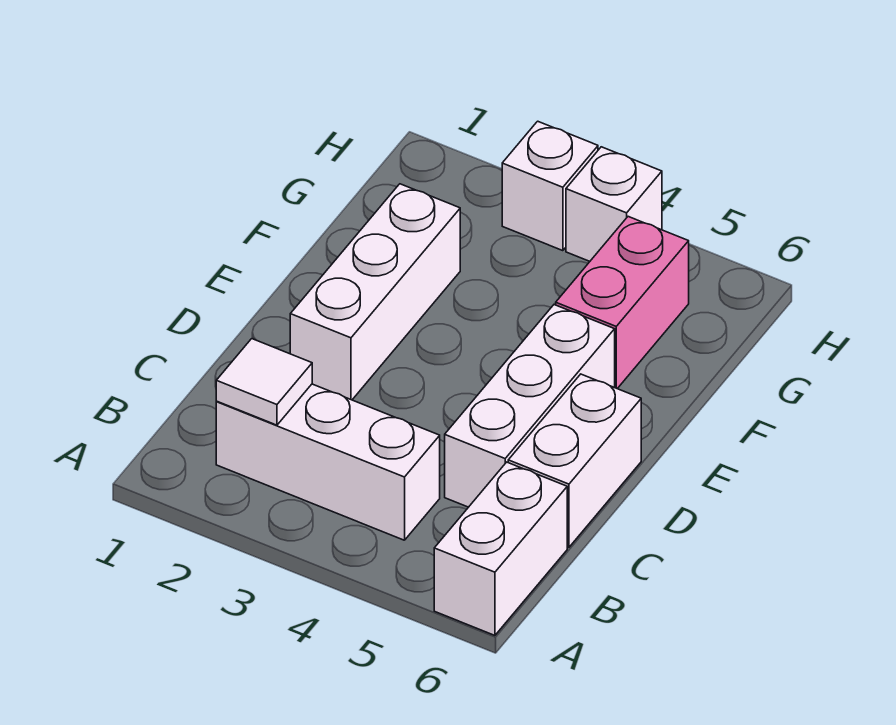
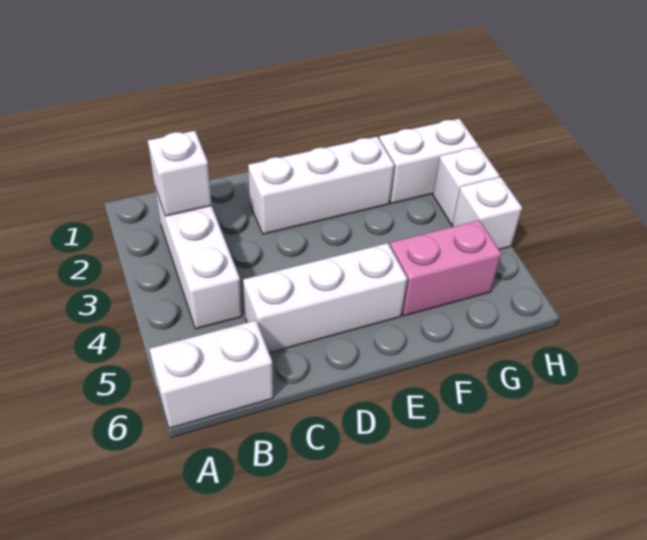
white tile B2 level 2 -> white brick B2 level 2
white brick C6:D6 level 1 -> white brick G2:H2 level 1

